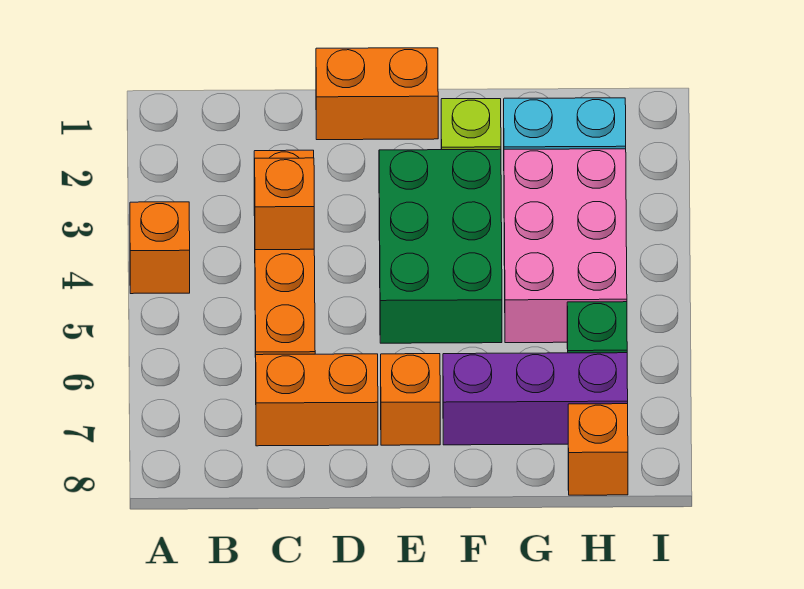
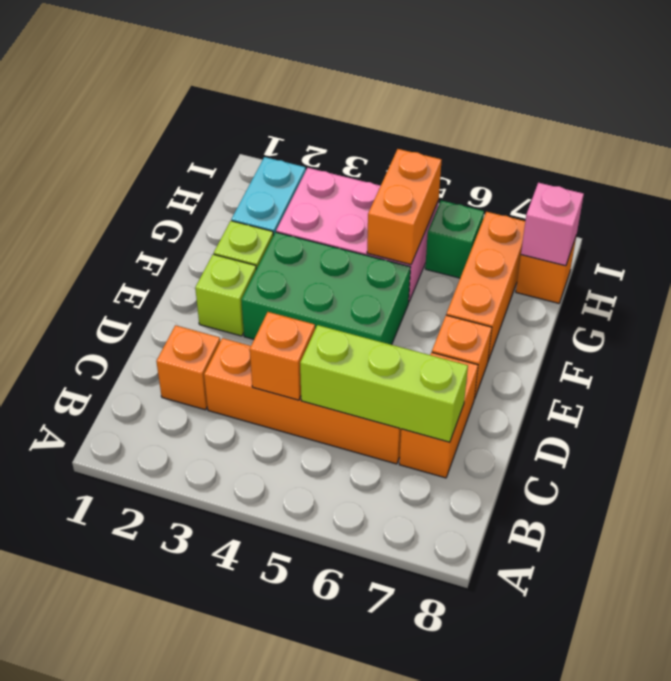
orange brick A4 level 1 -> orange brick C2 level 1
none -> lime brick C5:C7 level 2
orange brick D1:E1 level 1 -> orange brick G5:H5 level 2
none -> lime brick E2 level 1
purple brick F7:H7 level 1 -> orange brick F7:H7 level 1
none -> pink brick H8 level 2

